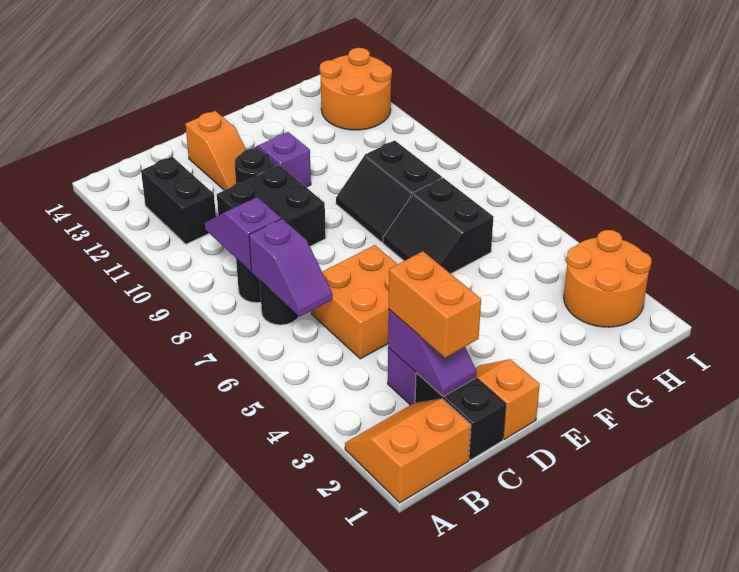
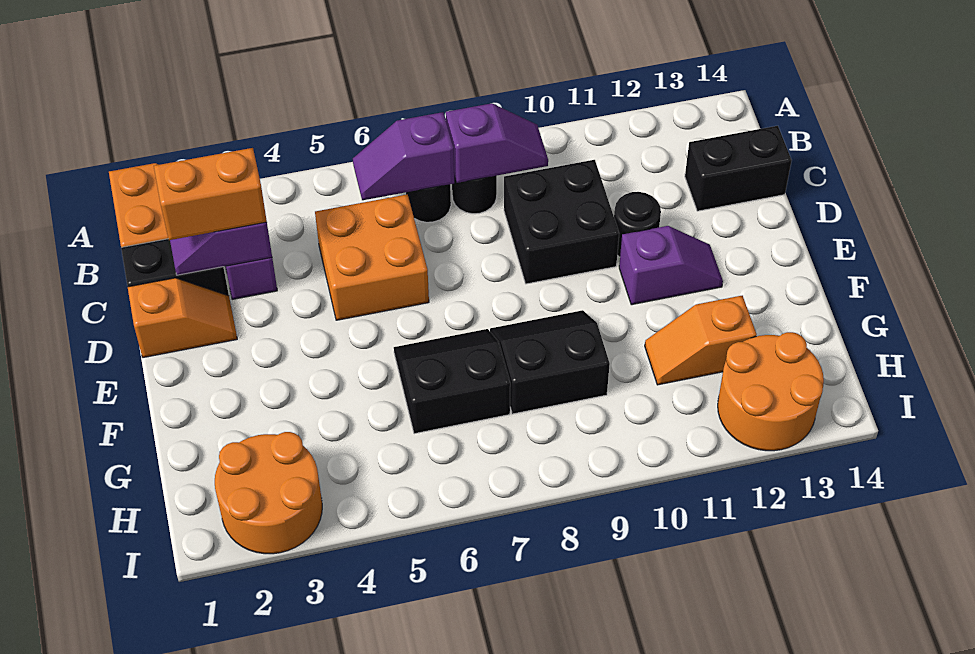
black brick B11:B12 level 1 -> black brick C13:C14 level 1
orange slope D12:D13 level 1 top 13 -> orange slope G11:G12 level 1 top 12

